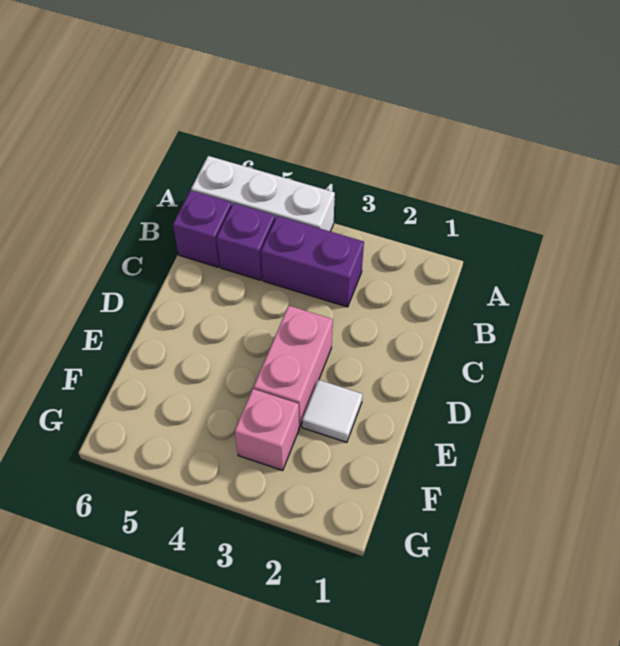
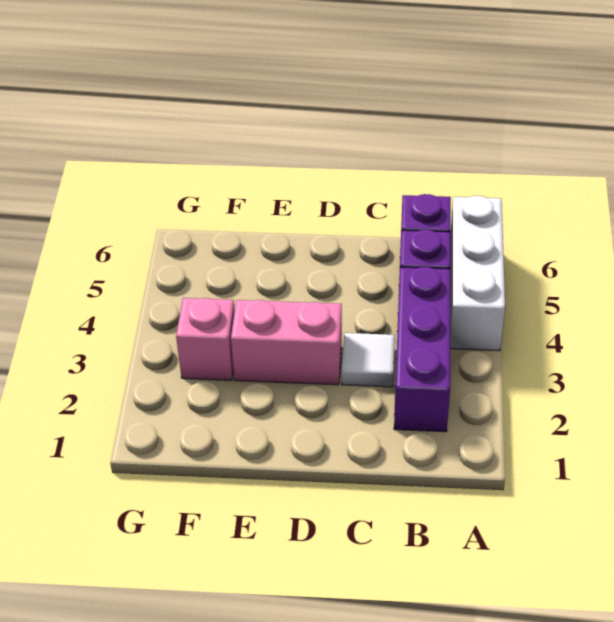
purple brick B3:B4 level 1 -> purple brick B2:B4 level 1
white tile E2 level 1 -> white tile C3 level 1

